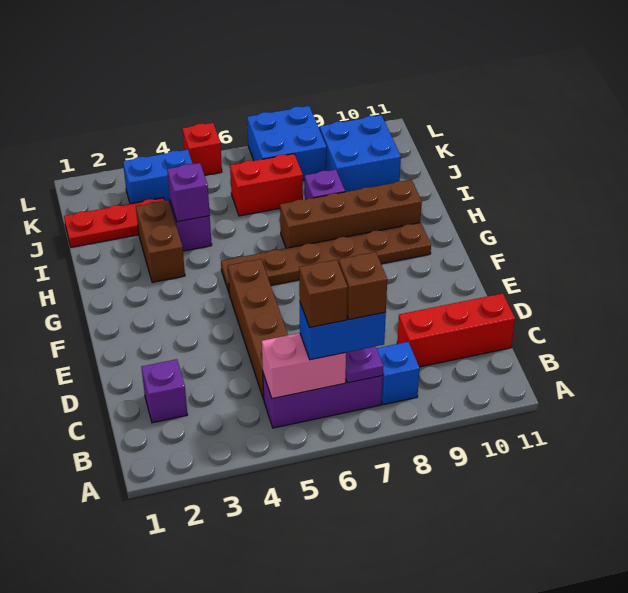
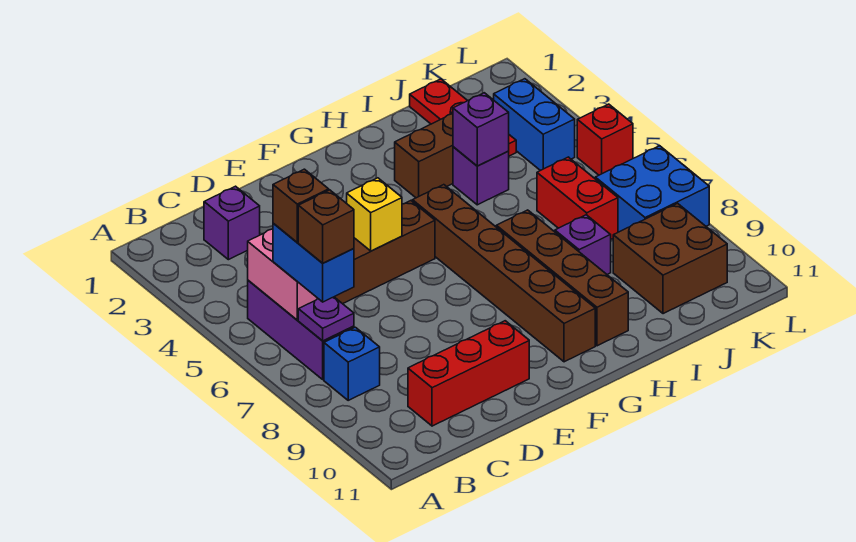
red brick C9:C11 level 1 -> red brick C10:E10 level 1
none -> yellow brick E5 level 2
brown plate G5:G10 level 1 -> brown brick G5:G10 level 1
blue brick J9:K10 level 1 -> brown brick J9:K10 level 1

